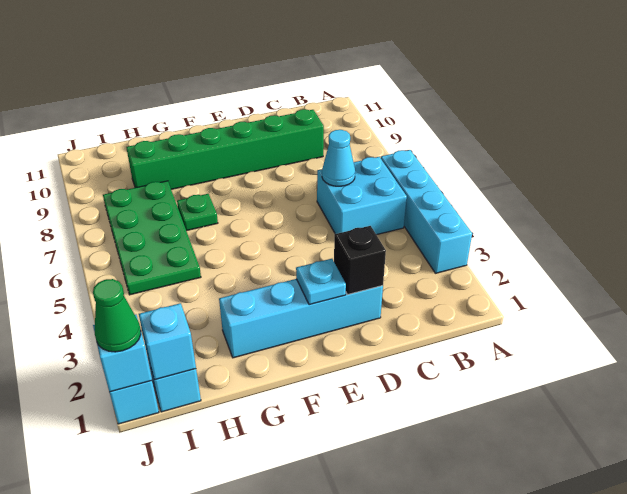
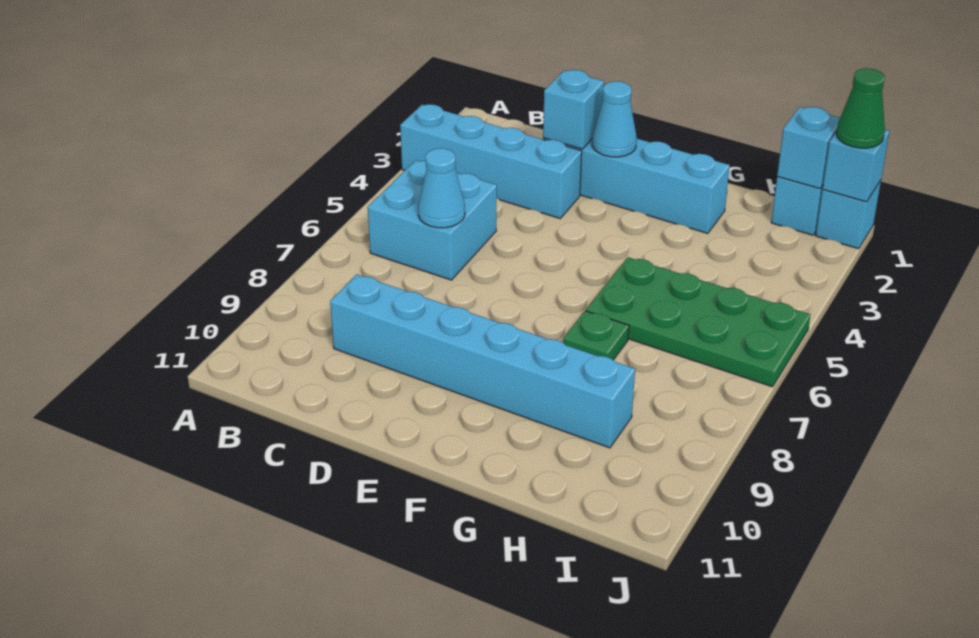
cyan brick A3:A6 level 1 -> cyan brick A3:D3 level 1
green brick C9:H9 level 1 -> cyan brick C9:H9 level 1
black brick D2 level 2 -> cyan brick D2 level 2
cyan plate E2 level 2 -> cyan cone E2 level 2
green plate H5:I8 level 1 -> green plate G5:J6 level 1

